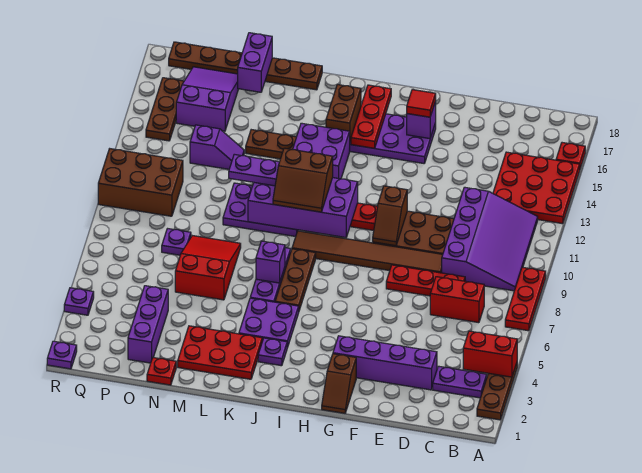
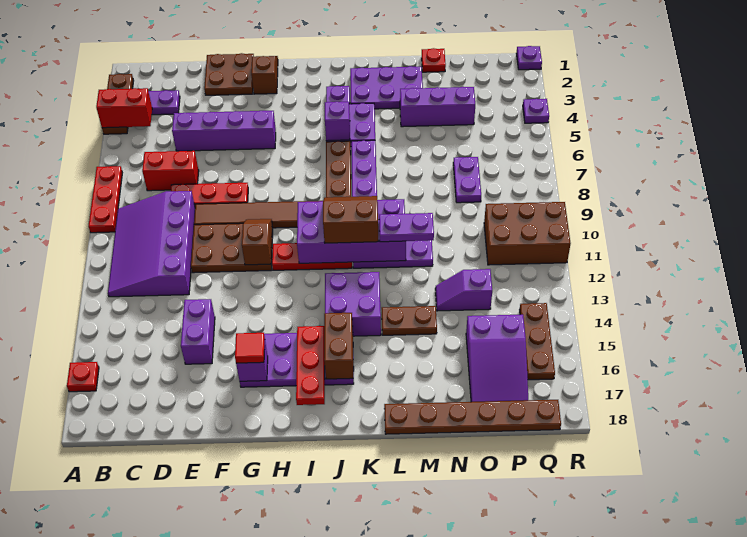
red plate A13:C15 level 1 -> none
purple brick D3:G3 level 1 -> purple brick D5:G5 level 1
none -> brown plate E1:F2 level 1
red plate K2:M3 level 1 -> purple plate K2:M3 level 1
purple brick K7 level 2 -> purple brick J5 level 2
red slope M6:N8 level 1 top 6 -> none
purple brick N17:N18 level 2 -> purple brick E14:E15 level 1
purple brick O2:O4 level 1 -> purple brick M4:O4 level 1
purple plate O8 level 1 -> purple plate O7:O8 level 1

